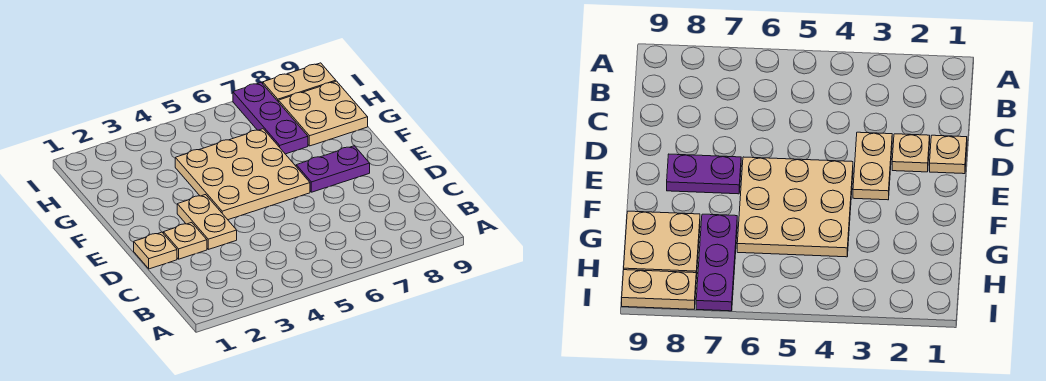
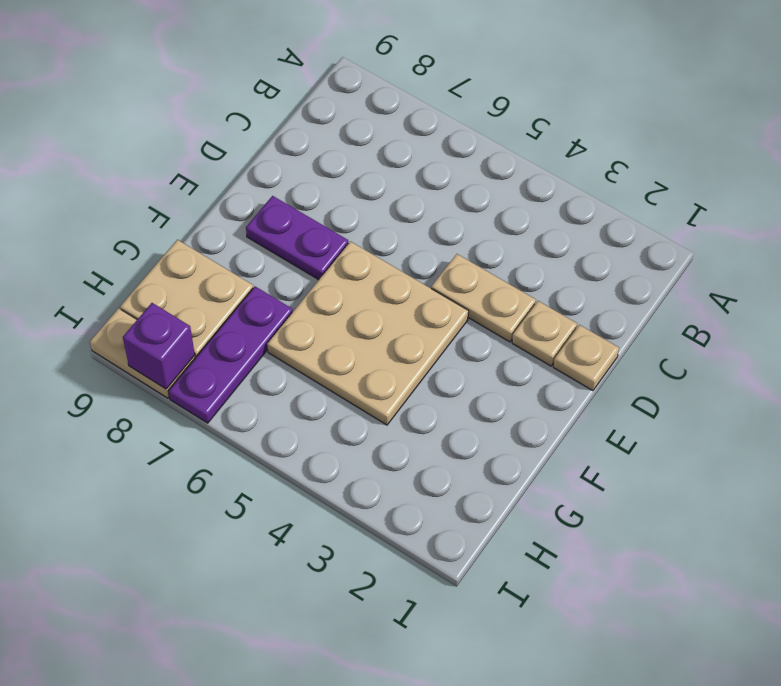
tan plate D3:E3 level 1 -> tan plate D3:D4 level 1
none -> purple brick I8 level 2

